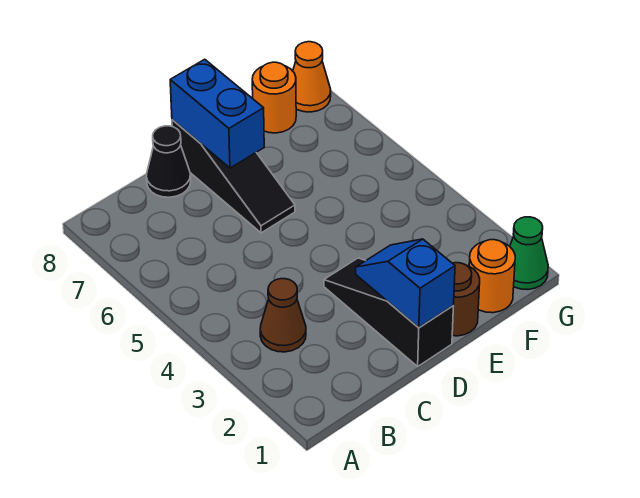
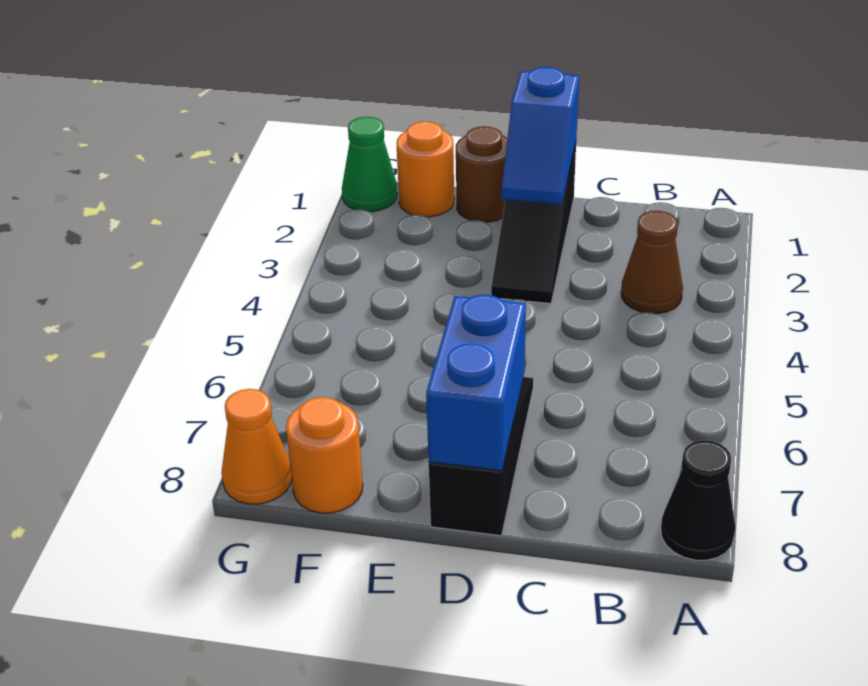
black cone C8 level 1 -> black cone A8 level 1

